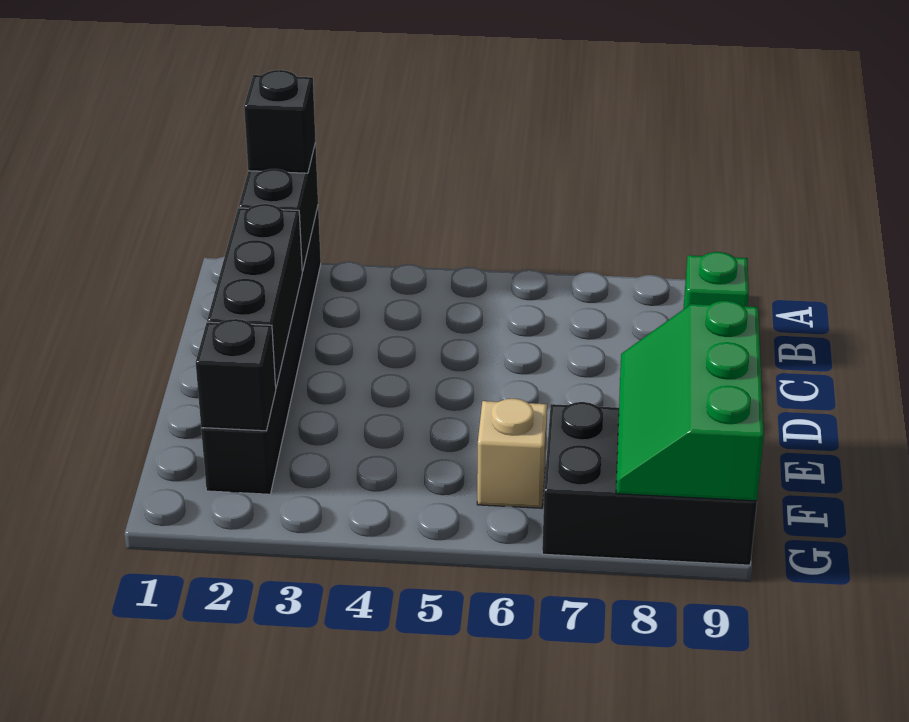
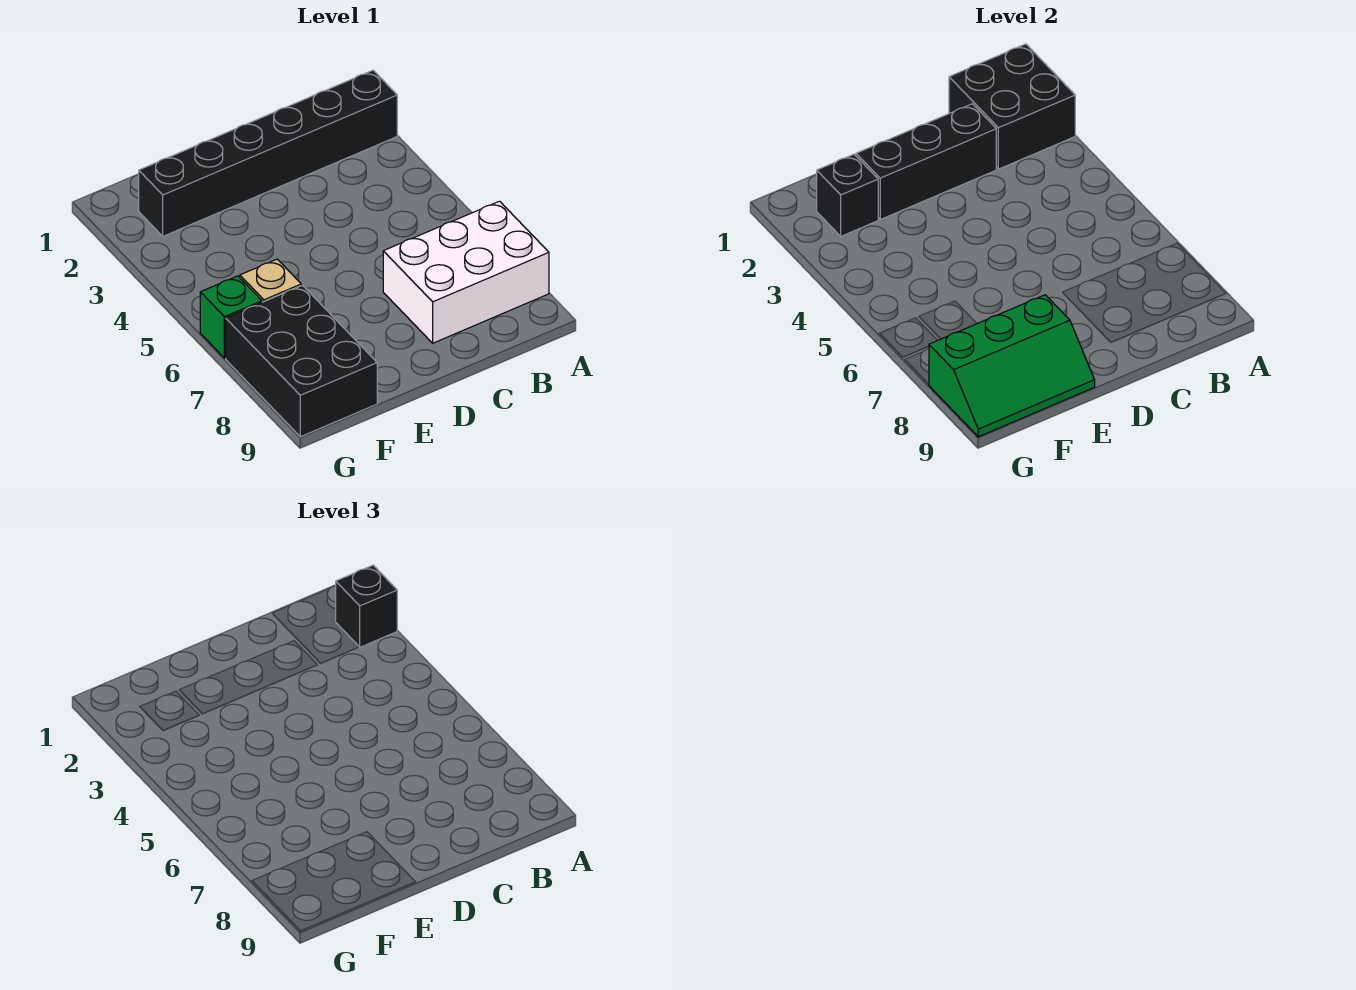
black brick A2:B2 level 2 -> black brick A1:B2 level 2
none -> white brick A7:C8 level 1
green brick B9 level 1 -> green brick G6 level 1
green slope E8:G9 level 2 top 9 -> green slope E8:G9 level 2 top 8

